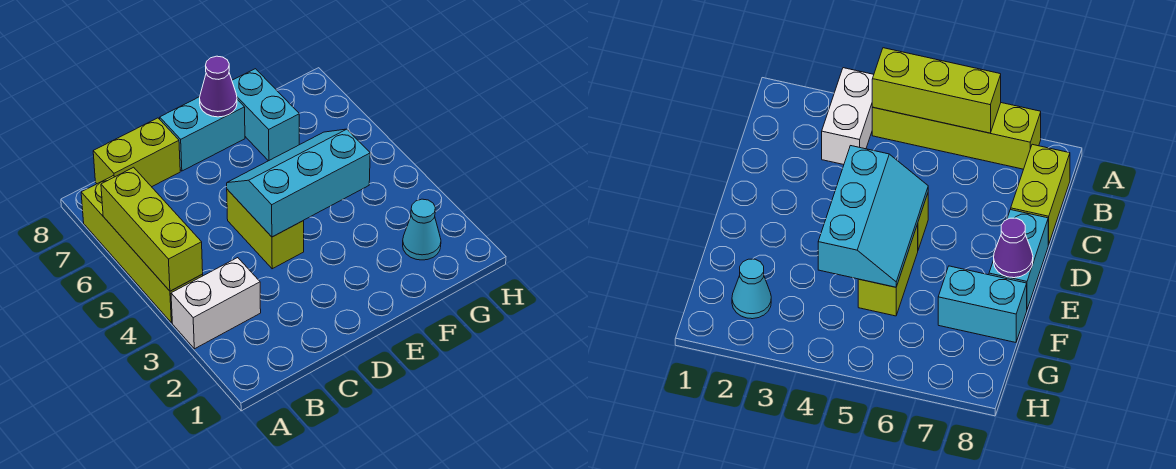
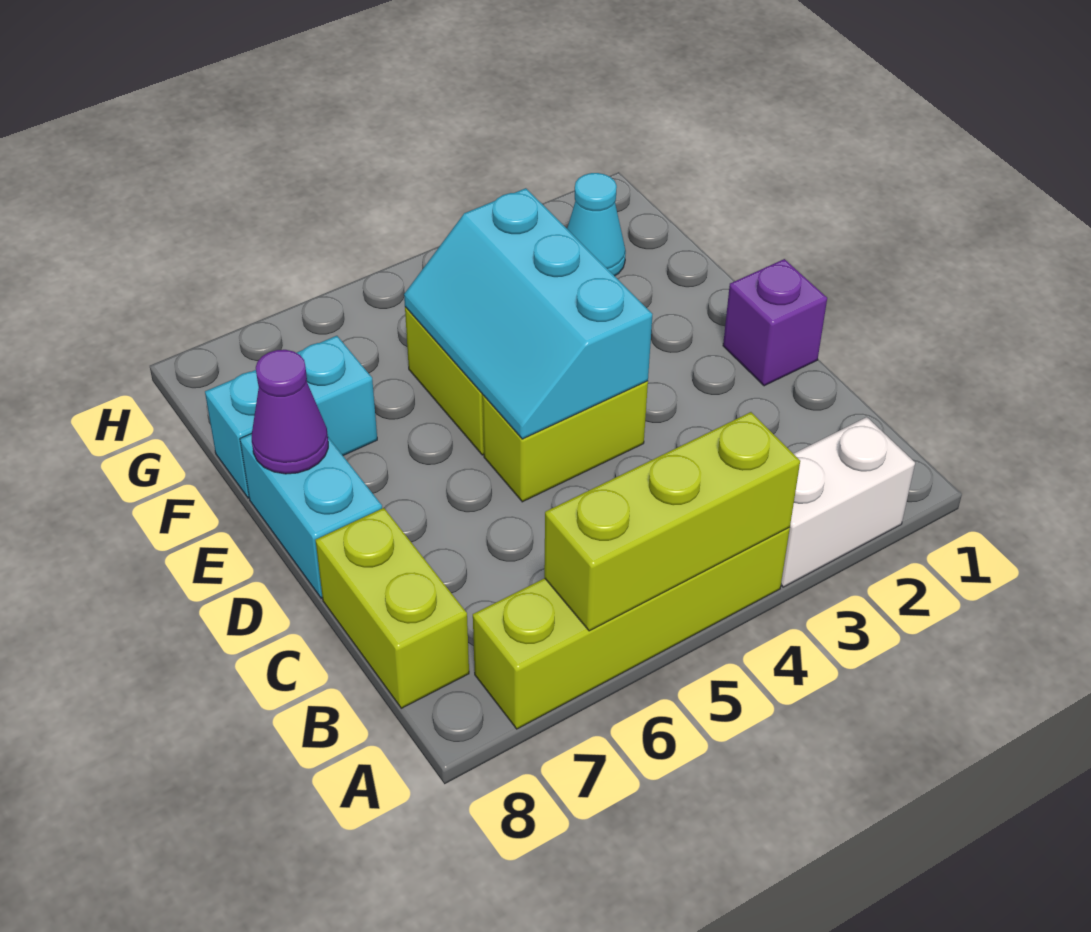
white brick A3:B3 level 1 -> white brick A2:A3 level 1
none -> purple brick D1 level 1

